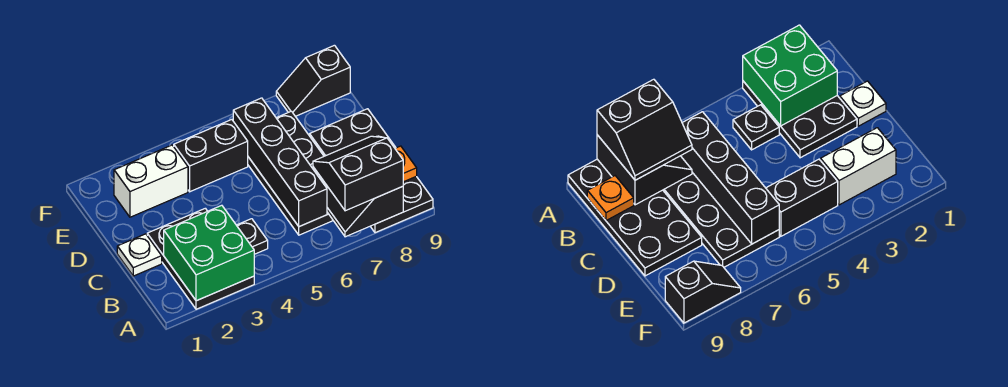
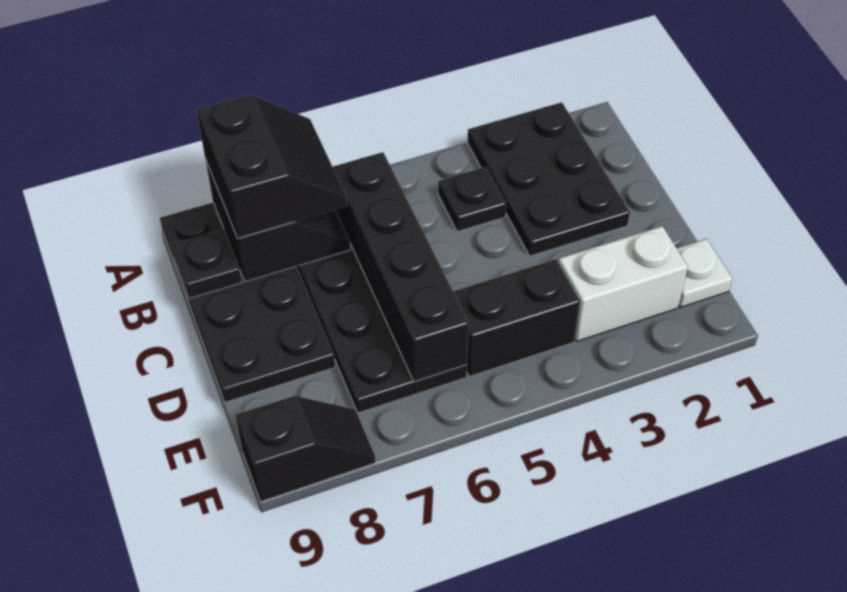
green brick A2:B3 level 2 -> none
black slope A7:B8 level 3 top A -> black slope A7:B8 level 3 top 8
orange plate B9 level 2 -> black plate B9 level 2
white plate C1 level 1 -> white plate E1 level 1

